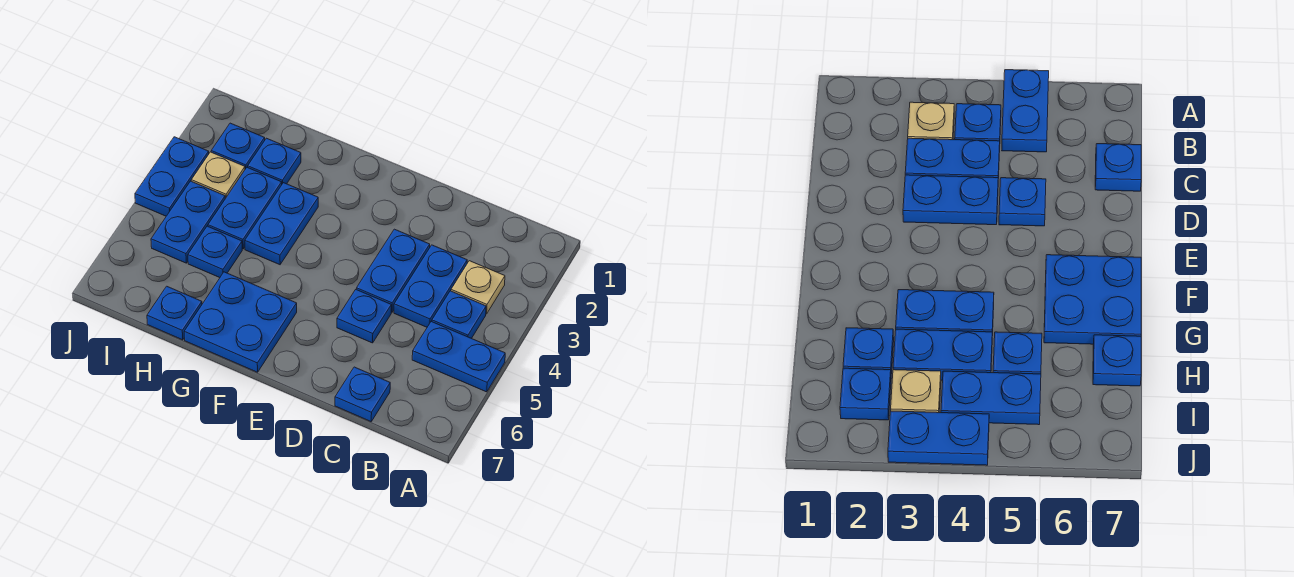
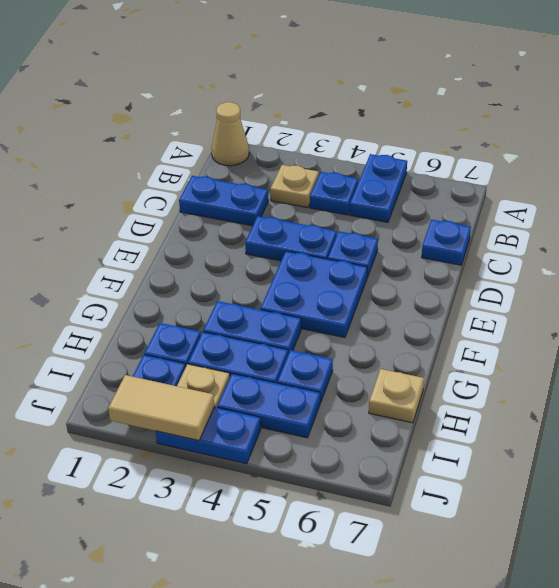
none -> tan cone A1 level 1
blue plate C3:C4 level 1 -> blue plate C1:C2 level 1
blue plate F6:G7 level 1 -> blue plate E4:F5 level 1
blue plate H7 level 1 -> tan plate H7 level 1
none -> tan tile J2:J3 level 2

